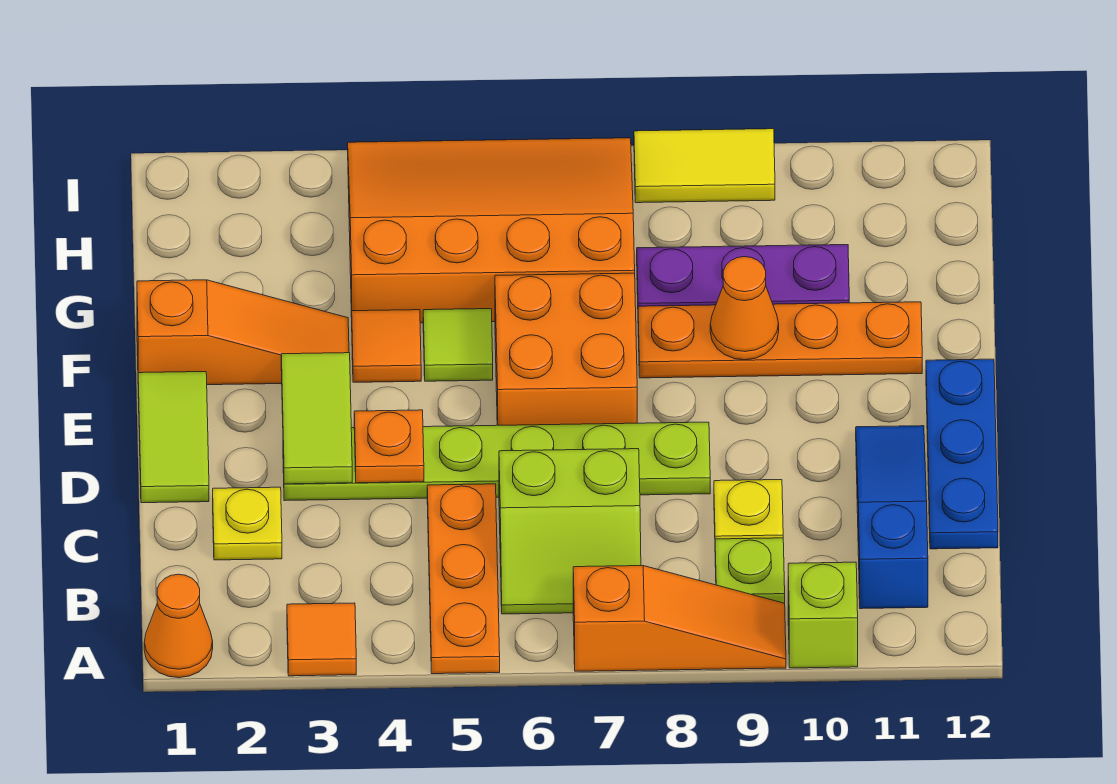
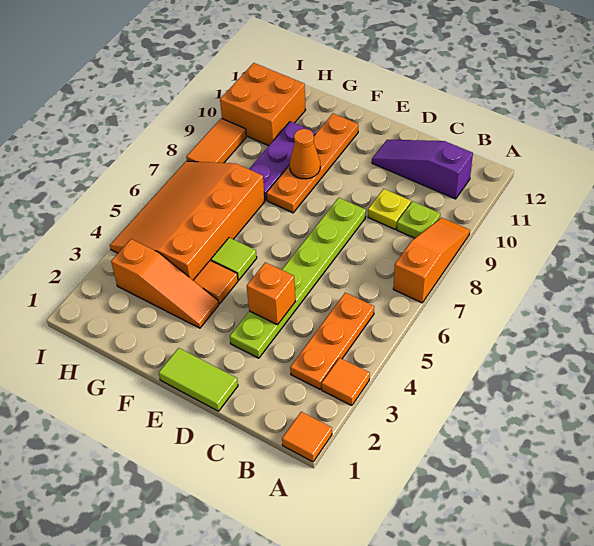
orange cone A1 level 1 -> orange tile A1 level 1
orange plate A5:C5 level 1 -> orange plate B3:B5 level 1
lime brick A10 level 1 -> none
lime slope B6:C7 level 1 top C -> none
blue slope B11:D11 level 1 top B -> purple slope B11:D11 level 1 top B
yellow plate C2 level 1 -> none
blue plate C12:E12 level 1 -> none
lime tile D3:E3 level 2 -> none
orange plate D4 level 2 -> orange brick D4 level 2
orange brick E6:F7 level 1 -> orange brick H10:I11 level 1
orange slope F1:F3 level 1 top 1 -> orange slope F3:H3 level 1 top H
yellow tile I8:I9 level 1 -> orange tile I8:I9 level 1

